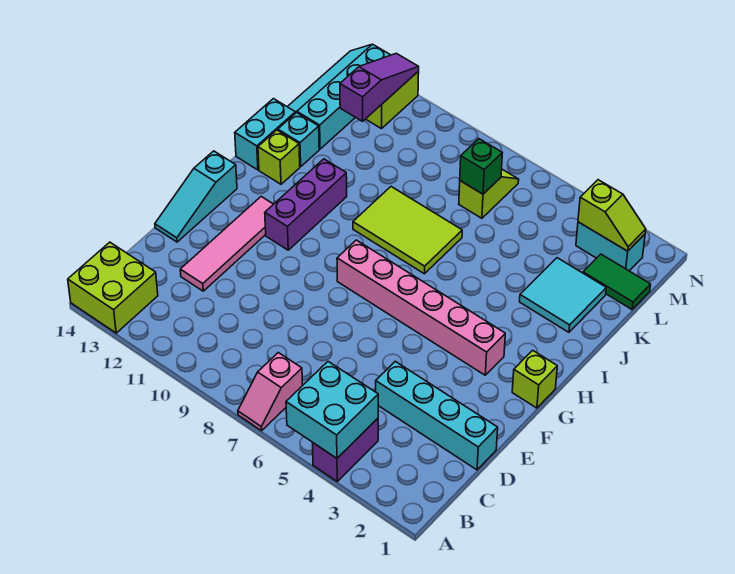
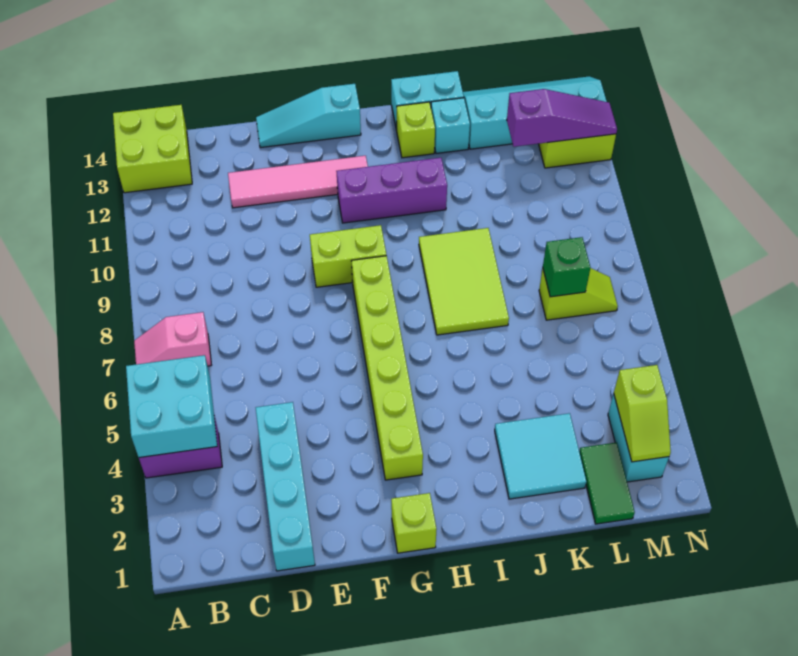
none -> lime brick F9:G9 level 1
pink brick G3:G8 level 1 -> lime brick G3:G8 level 1

